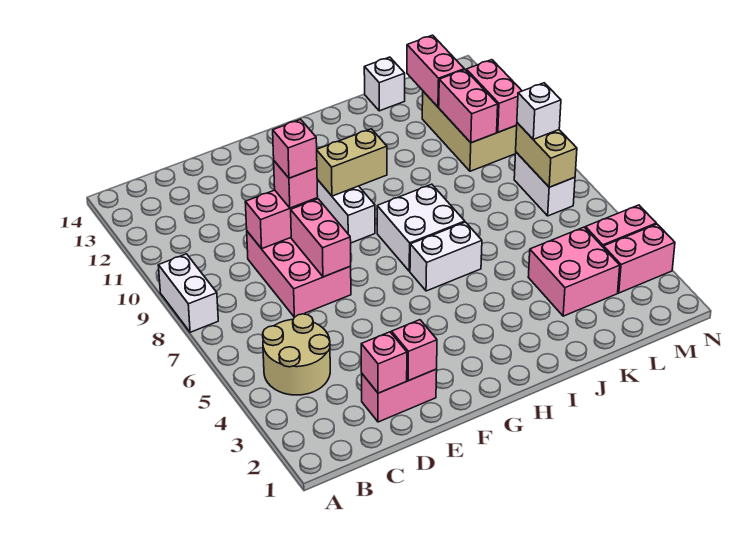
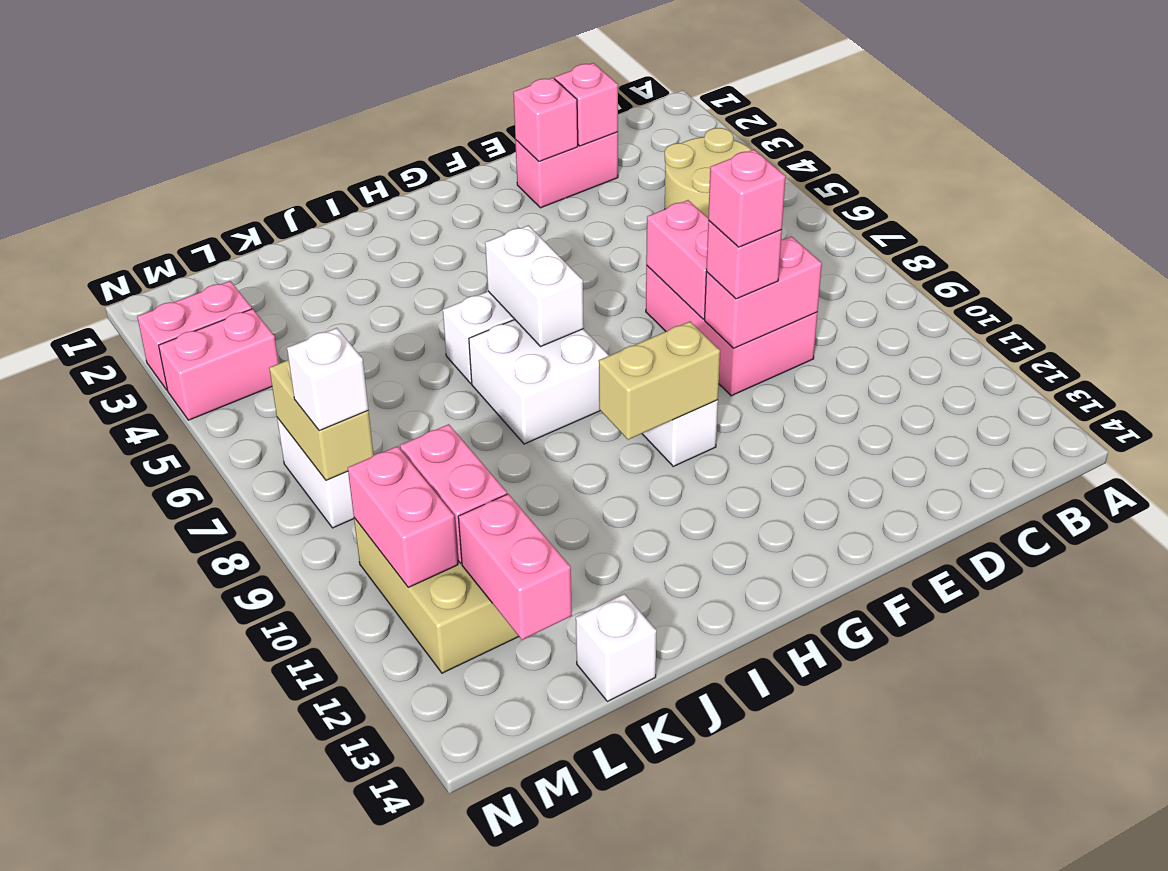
white brick A8:A9 level 1 -> white brick H6:H7 level 2
pink brick K3:L4 level 1 -> none

